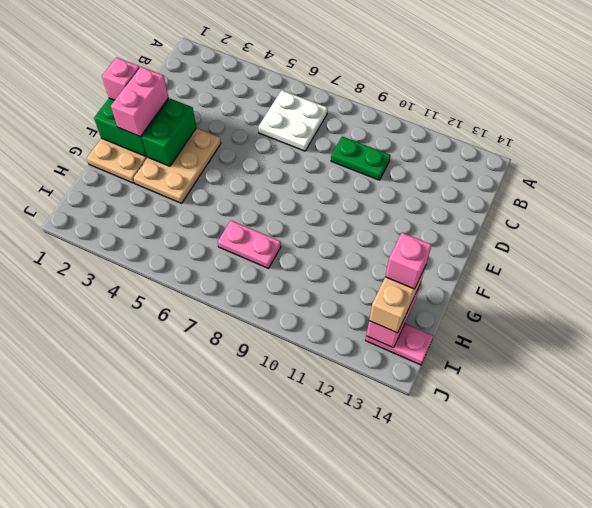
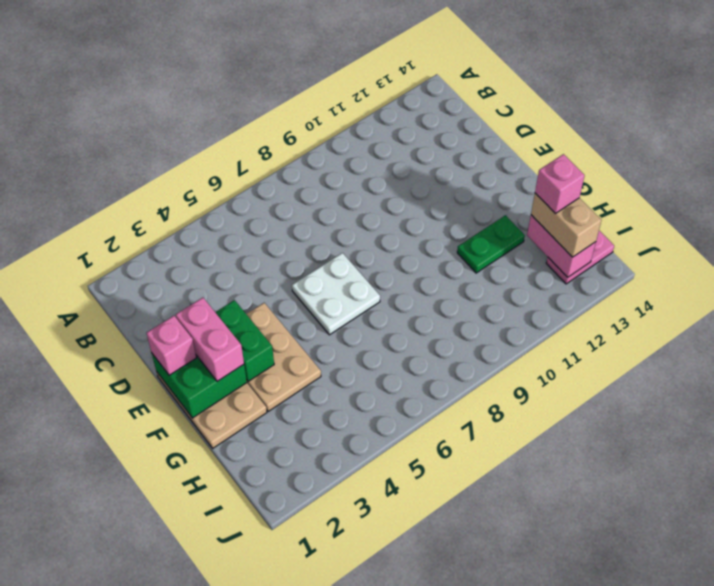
white plate B6:C7 level 1 -> white plate E6:F7 level 1
green plate C9:C10 level 1 -> green plate G11:G12 level 1
pink plate H7:H8 level 1 -> none

